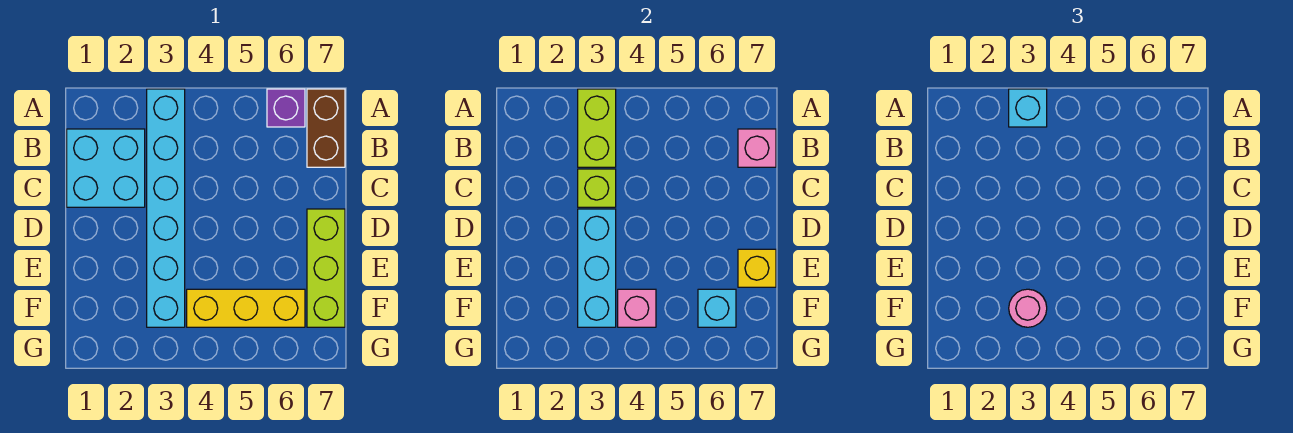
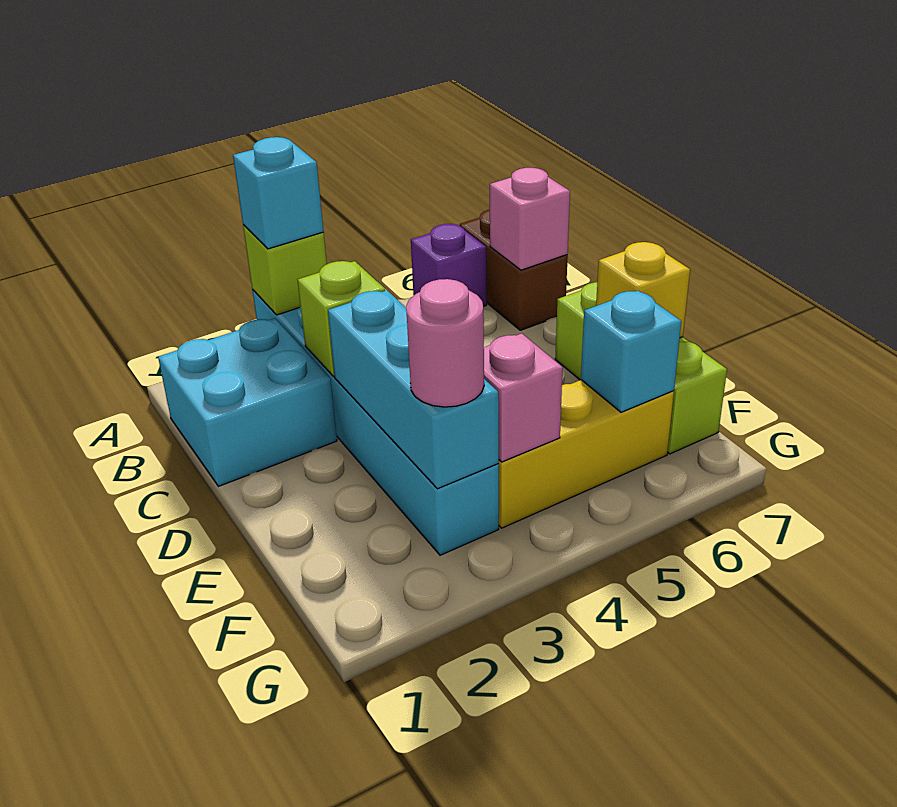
lime brick A3:B3 level 2 -> lime brick A3 level 2

